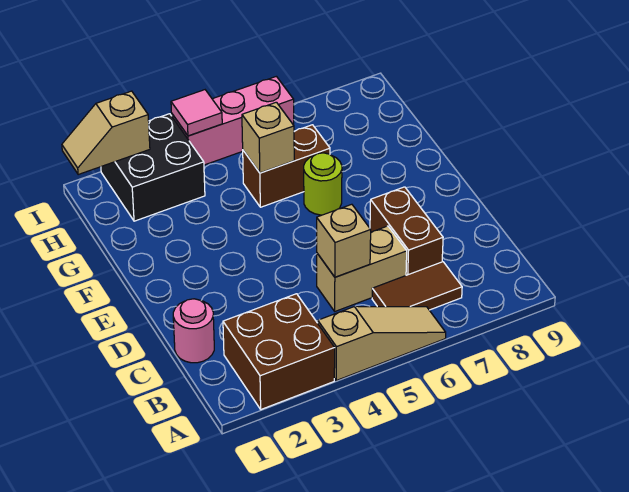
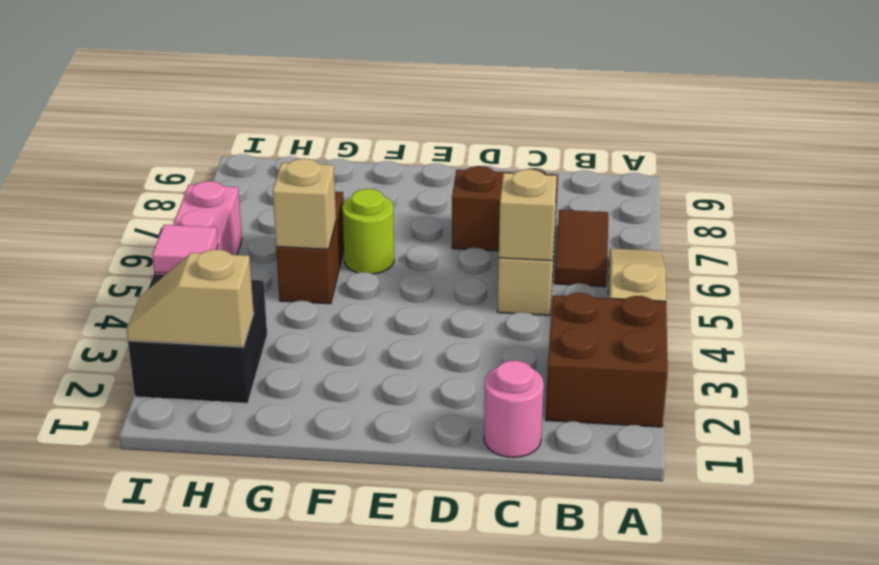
tan slope I1:I2 level 2 top 2 -> tan slope H2:I2 level 2 top H

